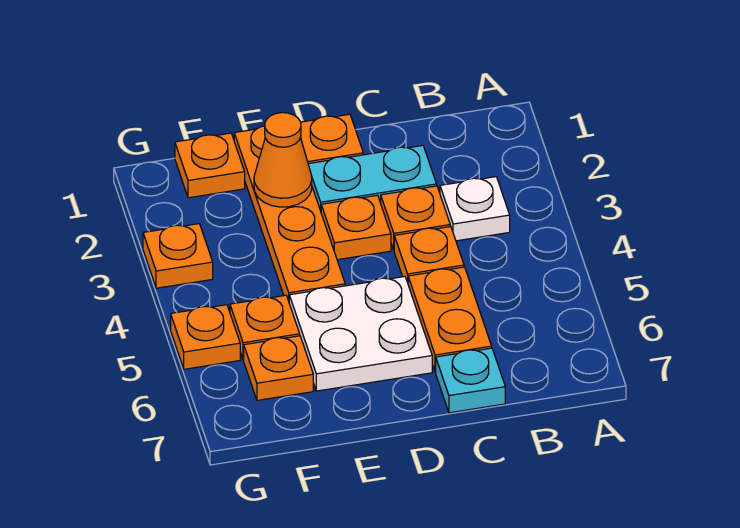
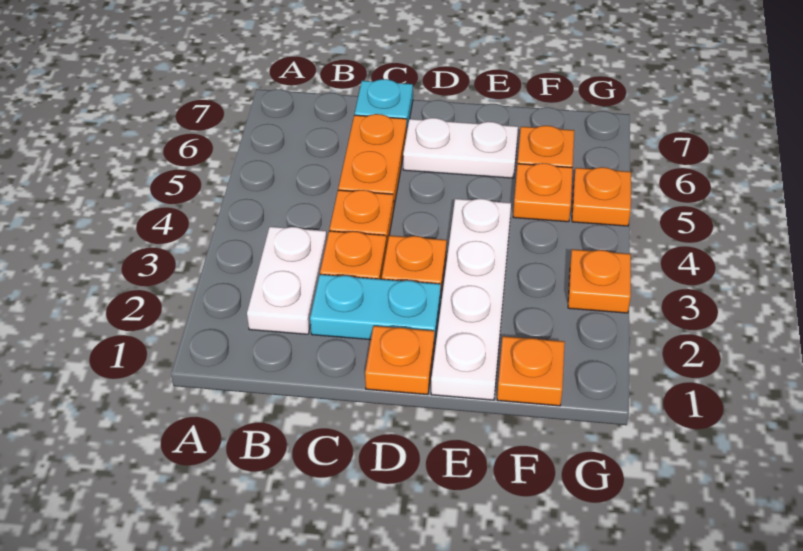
white plate B3 level 1 -> white plate B2:B3 level 1
white plate D5:E6 level 1 -> white plate D6:E6 level 1
orange plate E1:E4 level 1 -> white plate E1:E4 level 1
orange cone E2 level 2 -> none

